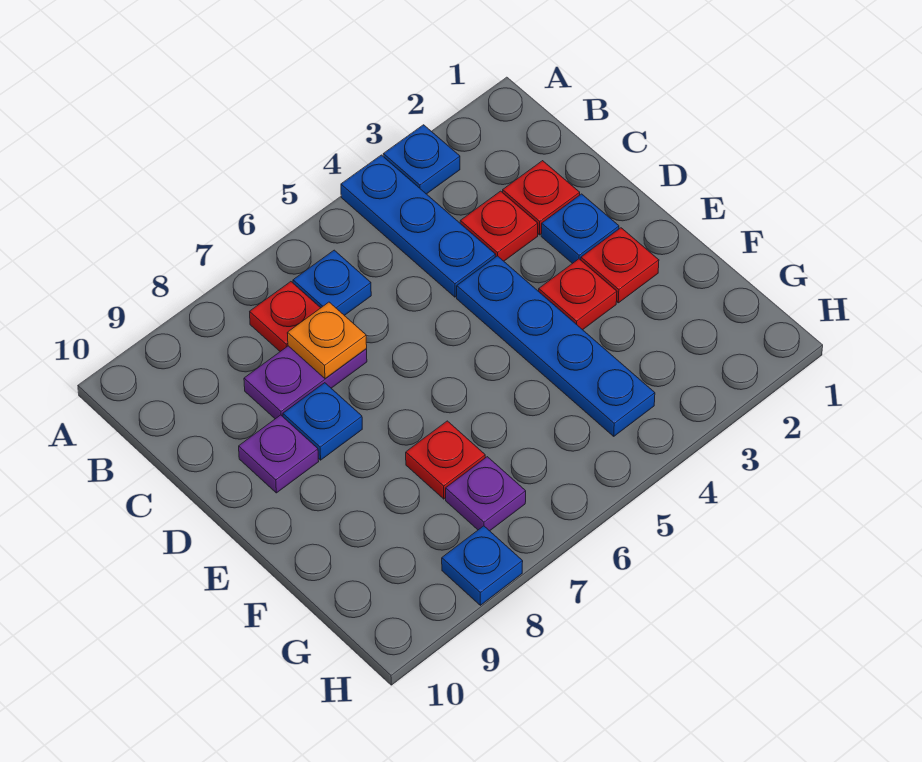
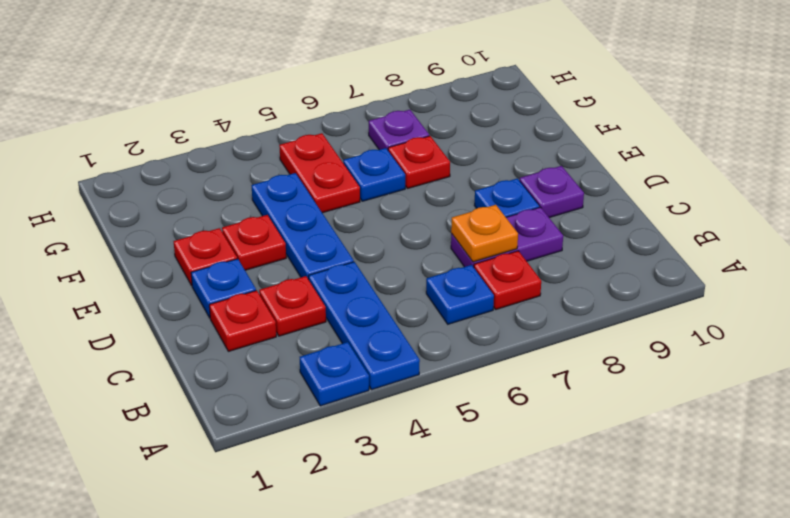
blue plate D4:G4 level 1 -> blue plate D4:F4 level 1
none -> red plate F5:G5 level 1
blue plate H8 level 1 -> blue plate F6 level 1

